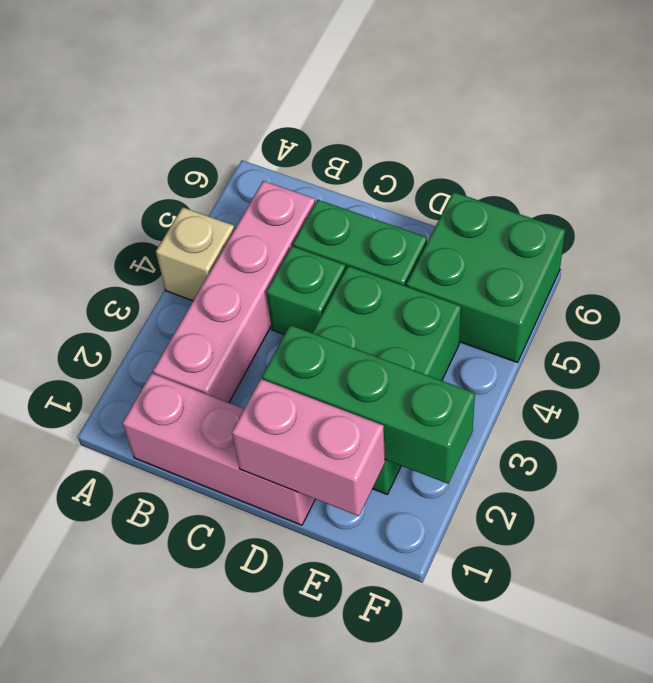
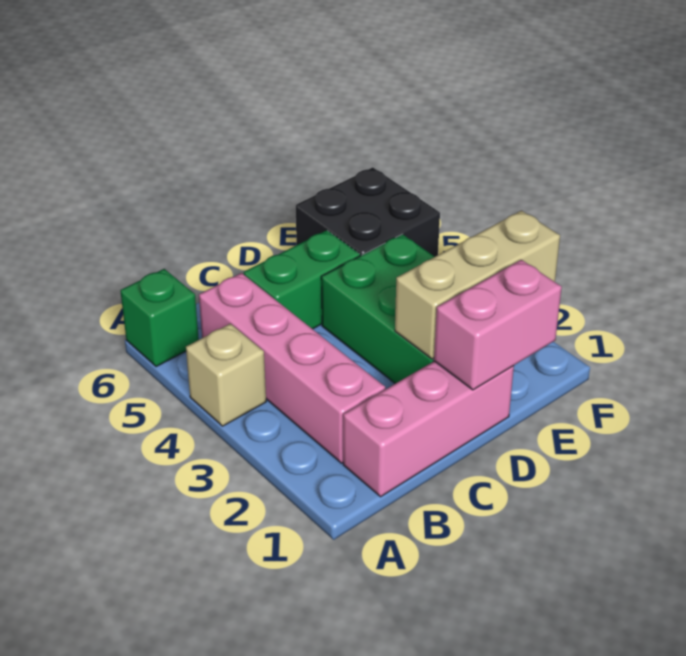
green brick C4 level 1 -> green brick A6 level 1
green brick D2:F2 level 2 -> tan brick D2:F2 level 2
green brick E5:F6 level 1 -> black brick E5:F6 level 1

